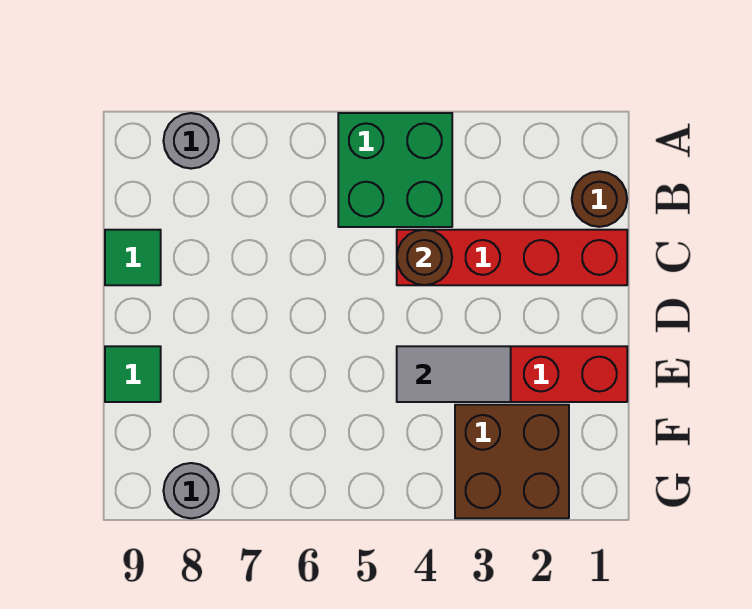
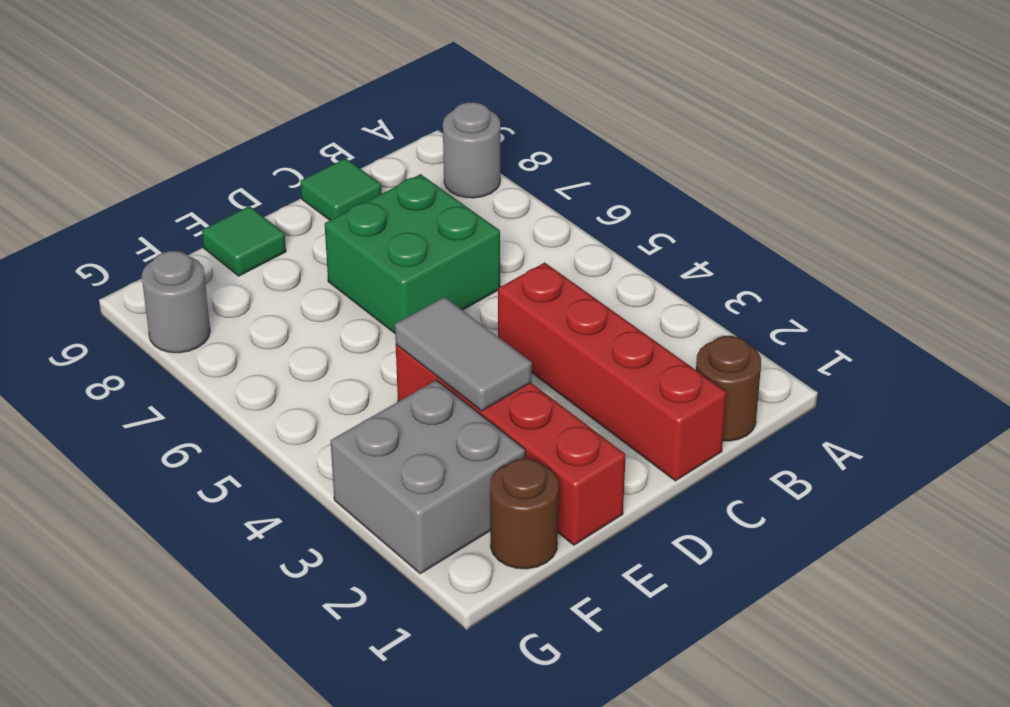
green brick A4:B5 level 1 -> green brick C6:D7 level 1
brown round brick C4 level 2 -> brown round brick F1 level 1
brown brick F2:G3 level 1 -> grey brick F2:G3 level 1

